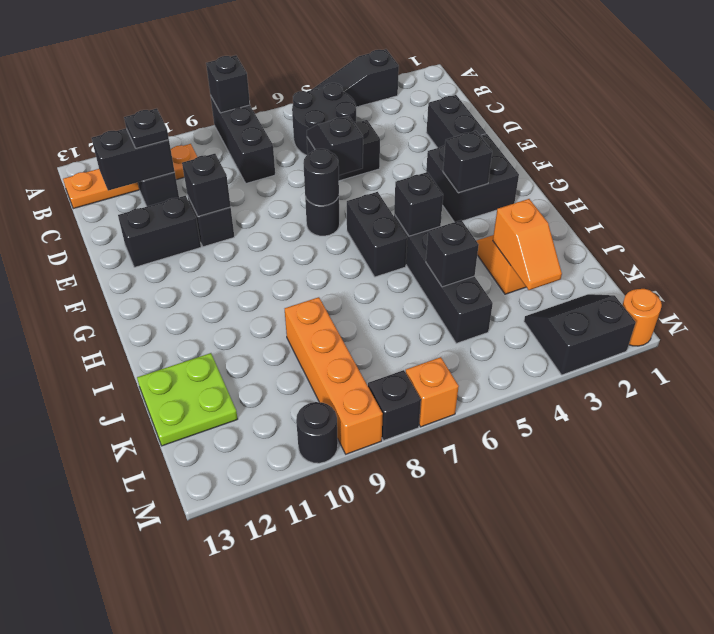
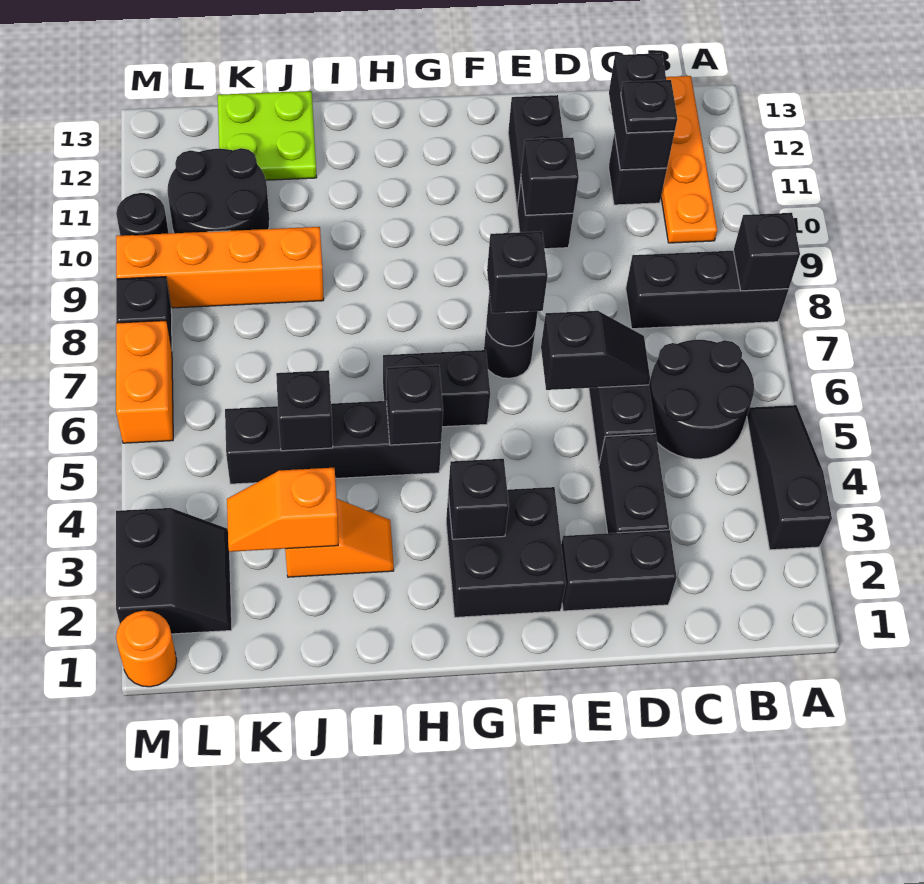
none -> black brick D3:D4 level 1
none -> black brick F7 level 3
none -> black round brick K10:L11 level 1
orange brick M7 level 1 -> orange brick M6:M7 level 1

